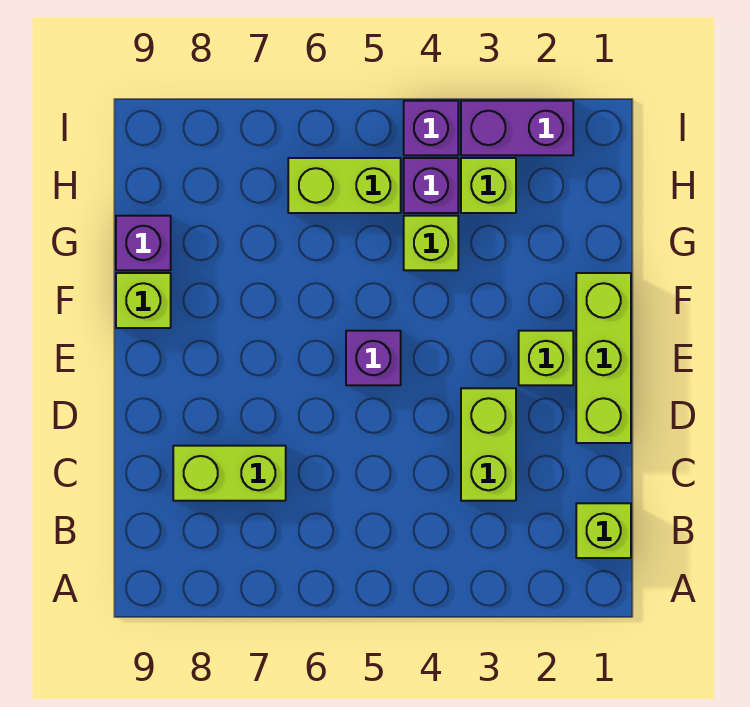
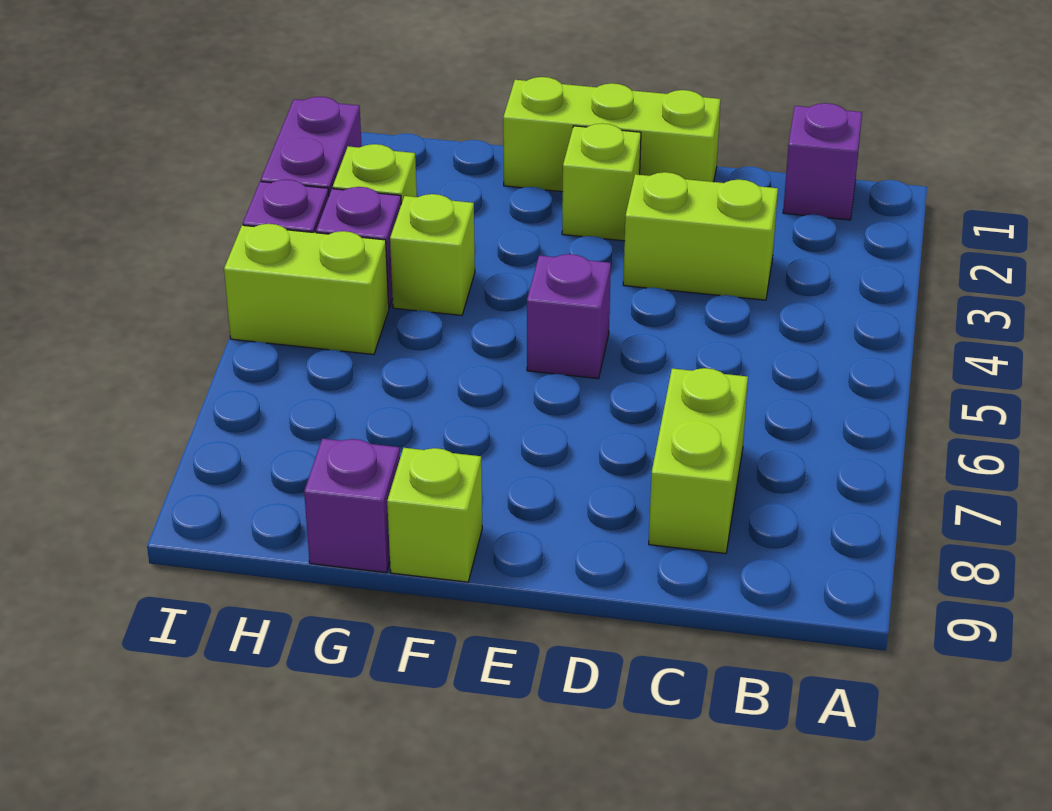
lime brick B1 level 1 -> purple brick B1 level 1
lime brick H5:H6 level 1 -> lime brick H5:I5 level 1

